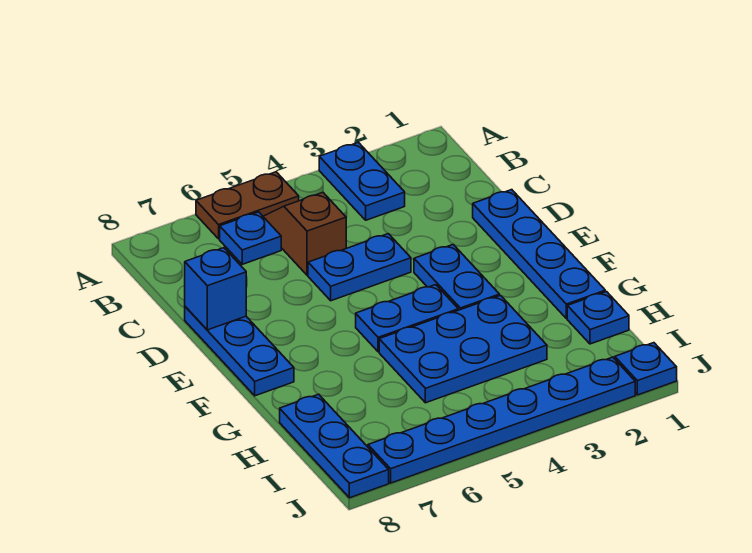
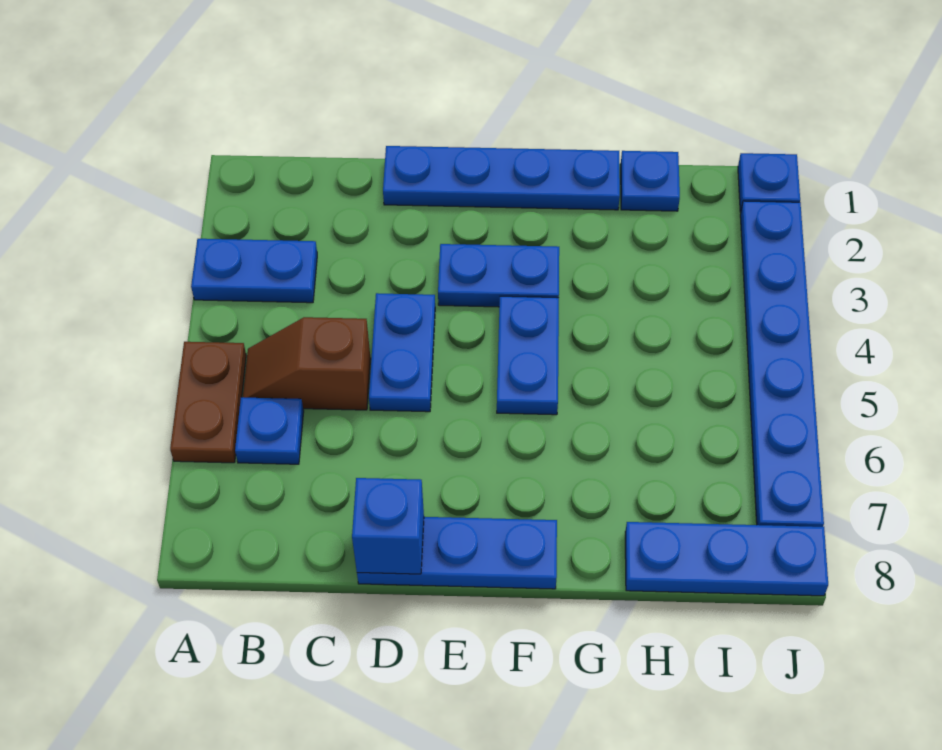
blue plate G3:H5 level 1 -> none

